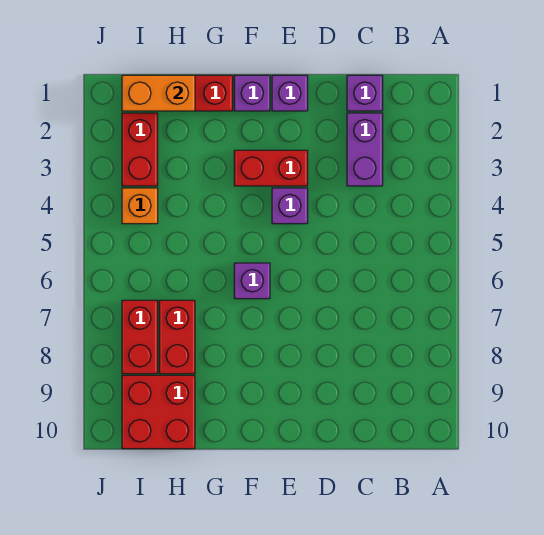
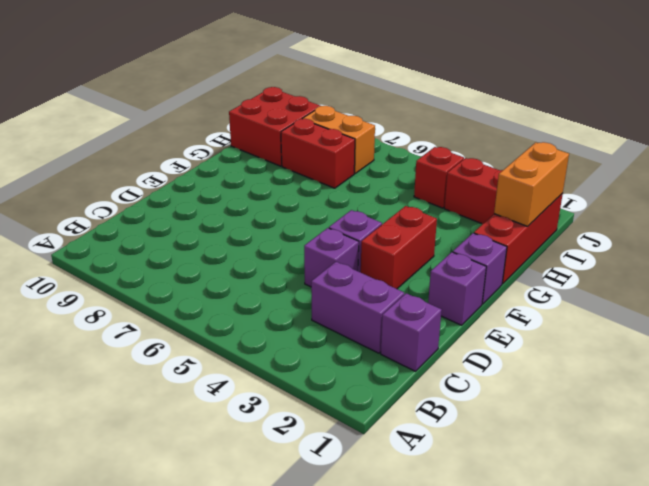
purple brick F6 level 1 -> purple brick D4 level 1
orange brick I4 level 1 -> red brick I4 level 1
red brick I7:I8 level 1 -> orange brick I7:I8 level 1

